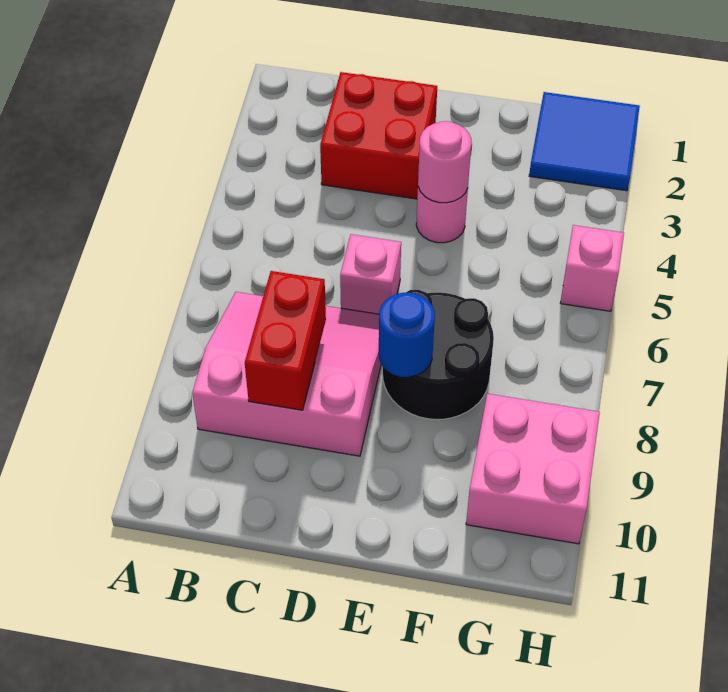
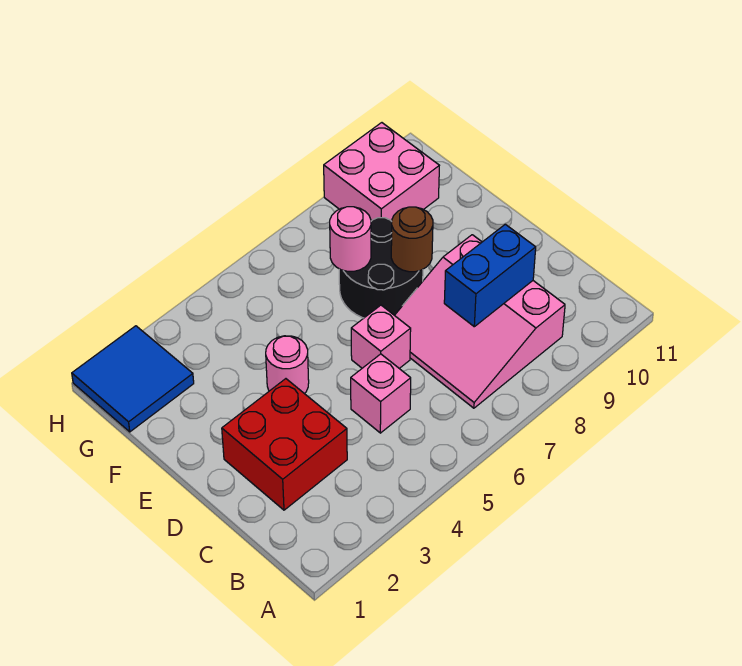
red brick C8:C9 level 2 -> blue brick C8:C9 level 2
pink round brick E4 level 2 -> pink round brick F7 level 2
blue round brick E8 level 2 -> brown round brick E8 level 2
pink brick H5 level 1 -> pink brick C5 level 1

